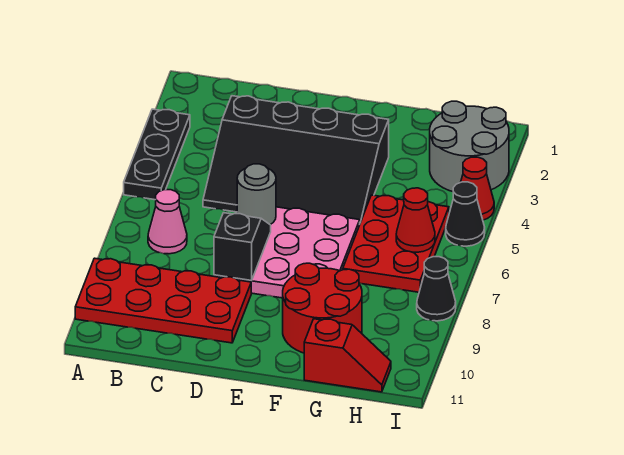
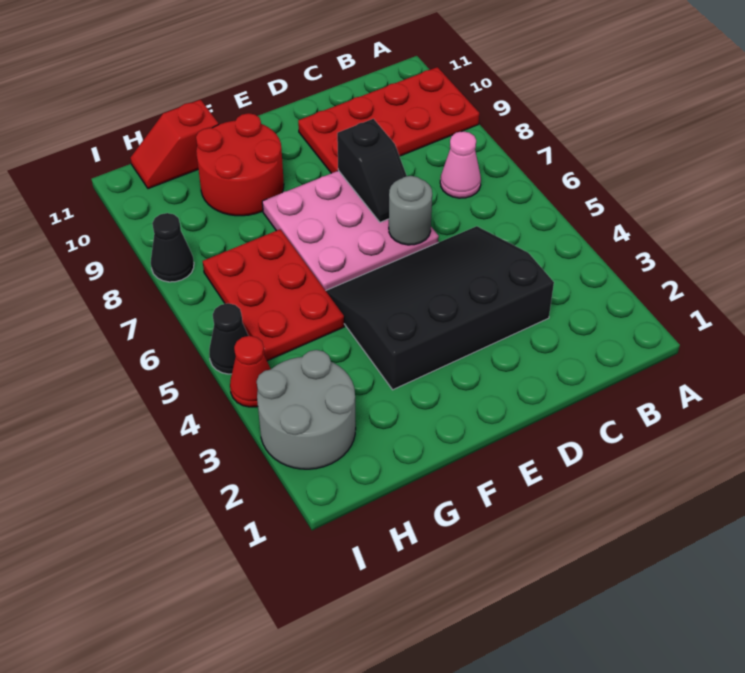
black plate A3:A5 level 1 -> none
red cone H6 level 2 -> none

